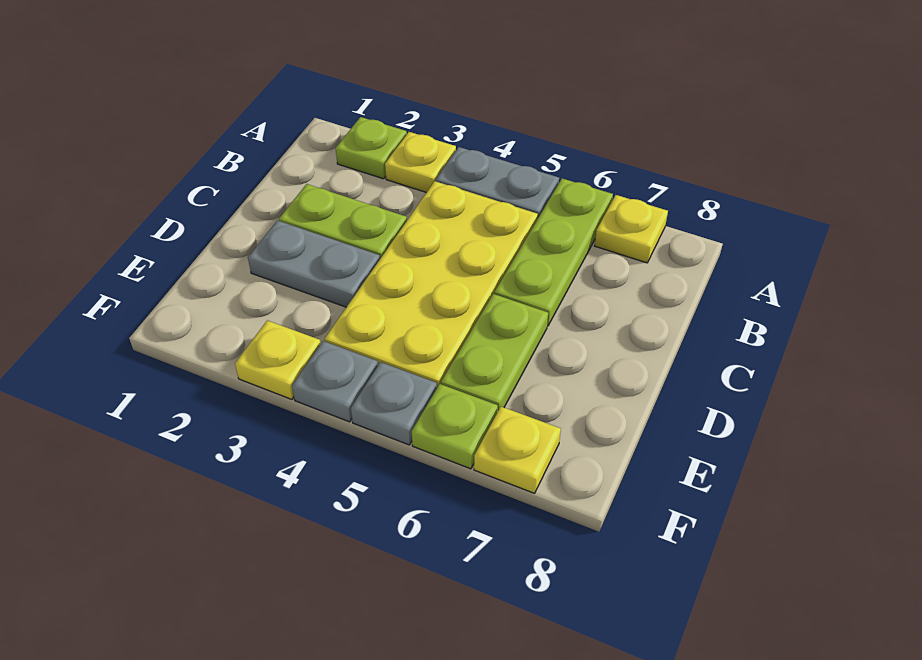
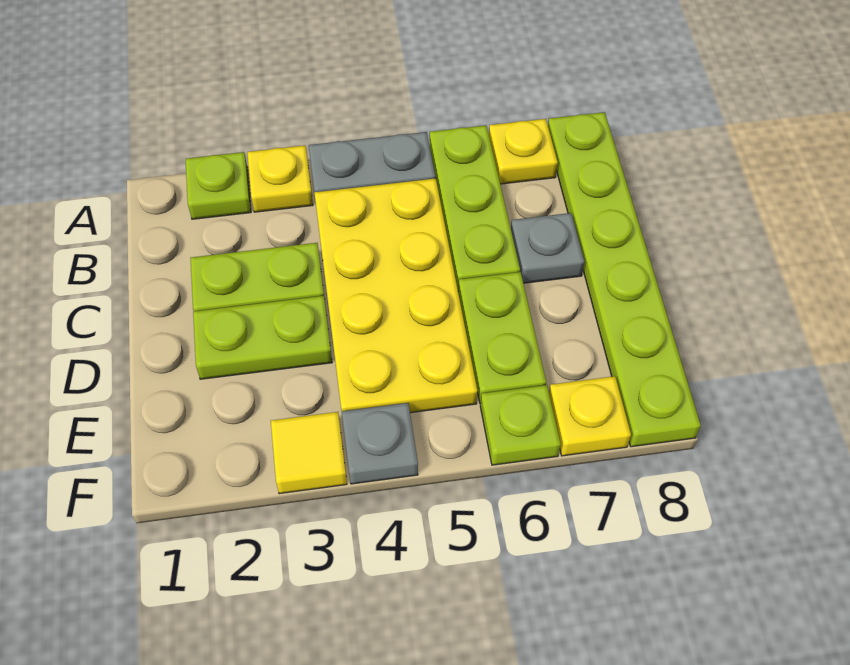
none -> lime plate A8:F8 level 1
grey plate D2:D3 level 1 -> lime plate D2:D3 level 1
yellow plate F3 level 1 -> yellow tile F3 level 1
grey plate F5 level 1 -> grey plate C7 level 1

